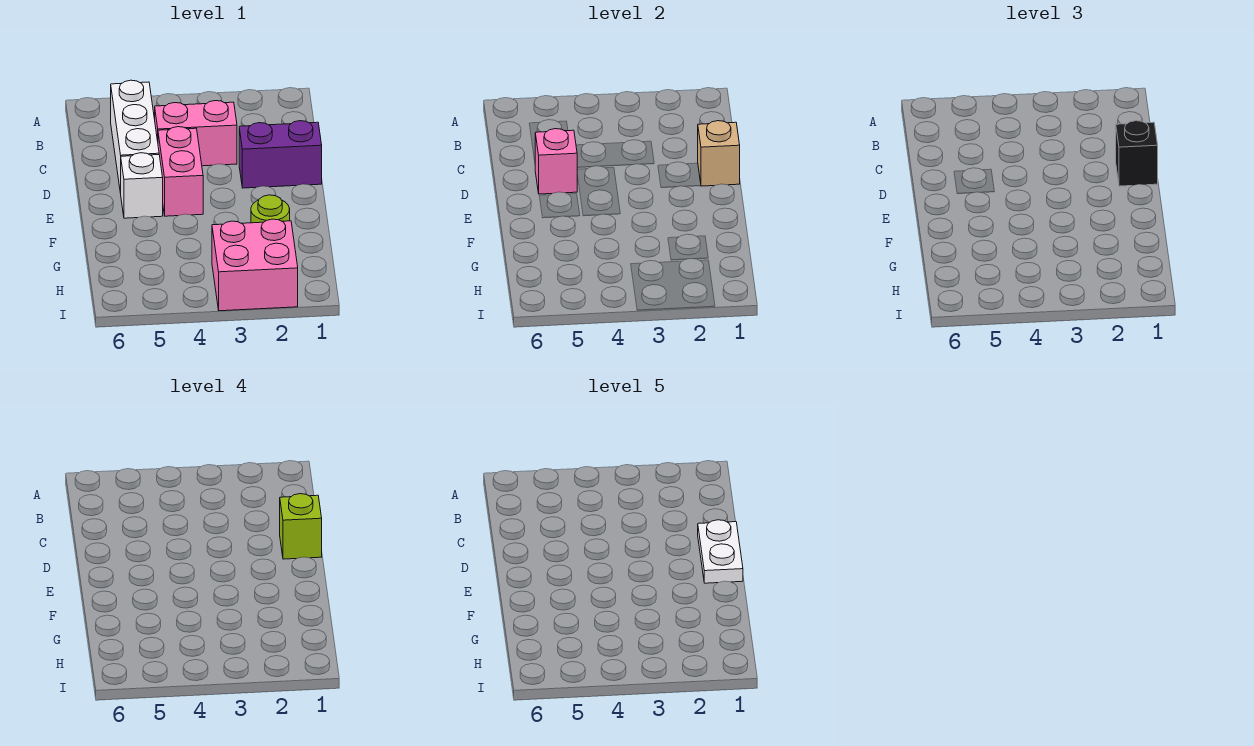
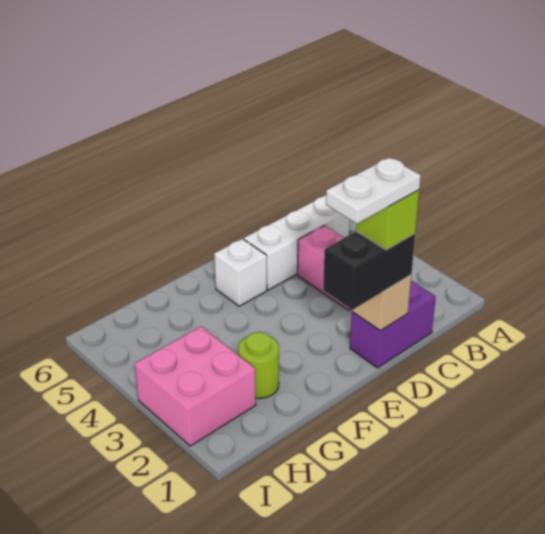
purple brick D1:D2 level 1 -> purple brick C1:D1 level 1
black brick D1 level 3 -> black brick D1:E1 level 3
pink brick D4:E4 level 1 -> none
pink brick D5 level 2 -> none

